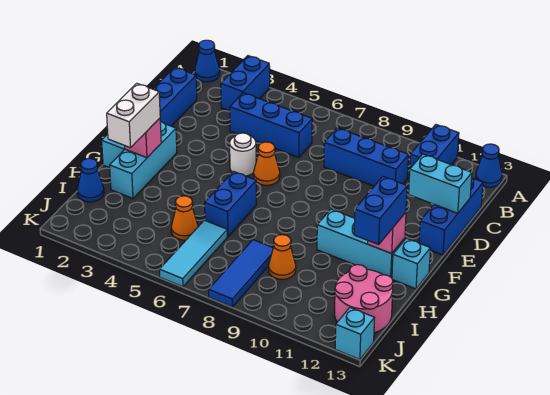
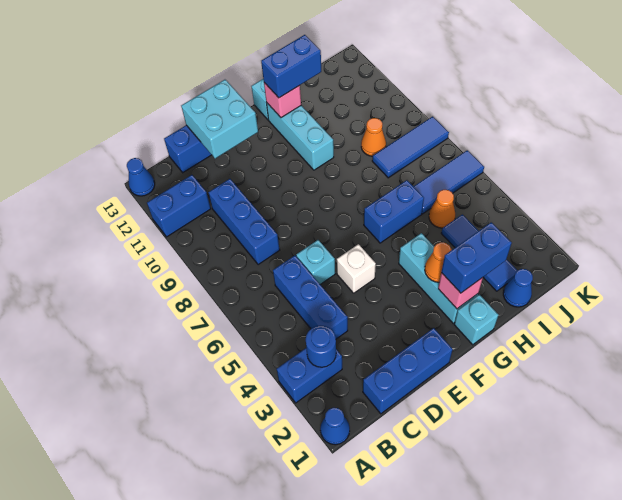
none -> blue round brick B3 level 2
cyan brick D12:D13 level 2 -> cyan brick D12:E13 level 2
white round brick E5 level 1 -> white brick E5 level 1
orange cone E6 level 1 -> orange cone G3 level 2
cyan brick F2:H2 level 1 -> cyan brick G2:G4 level 1
white brick G2:H2 level 3 -> blue brick G2:H2 level 3
none -> blue tile I2:I4 level 1
cyan tile I6:K6 level 1 -> blue tile I6:K6 level 1
pink round brick I12:J13 level 1 -> none
cyan brick K13 level 1 -> cyan brick D6 level 1

